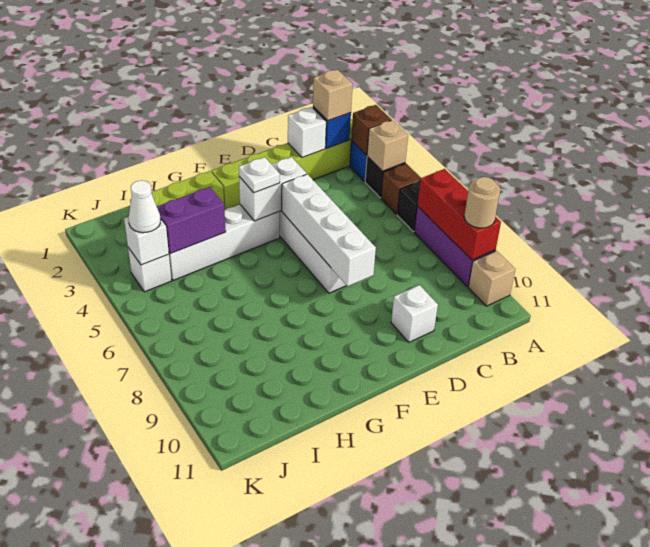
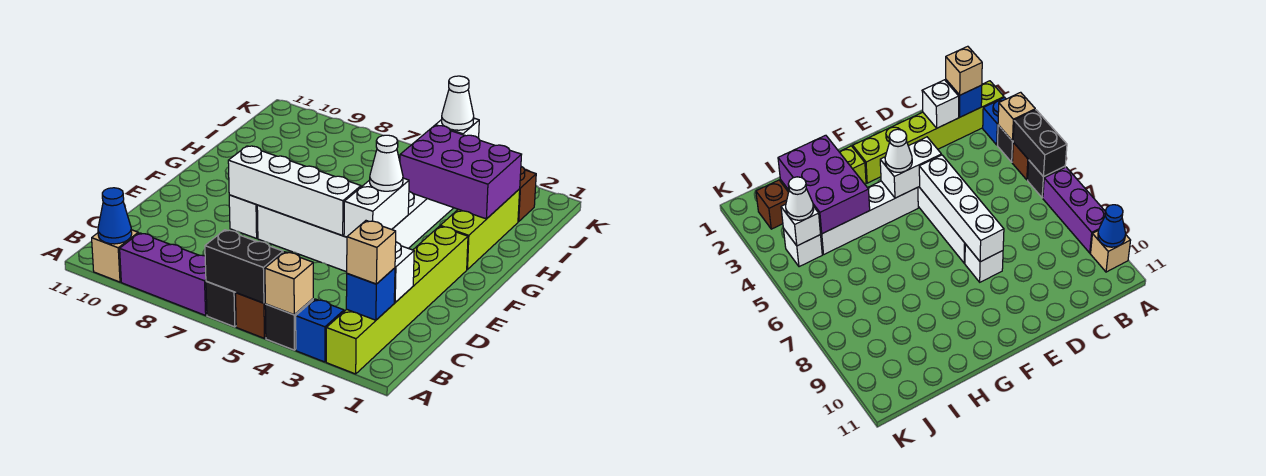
brown brick A3 level 2 -> brown brick J2 level 1
none -> black brick A5:A6 level 2
red brick A7:A9 level 2 -> none
tan round brick A9 level 3 -> none
none -> blue cone A10 level 2
white brick D10 level 1 -> white brick E8 level 1
white plate F4 level 3 -> white cone F4 level 3
purple brick H4:I4 level 2 -> purple brick H2:I4 level 2

